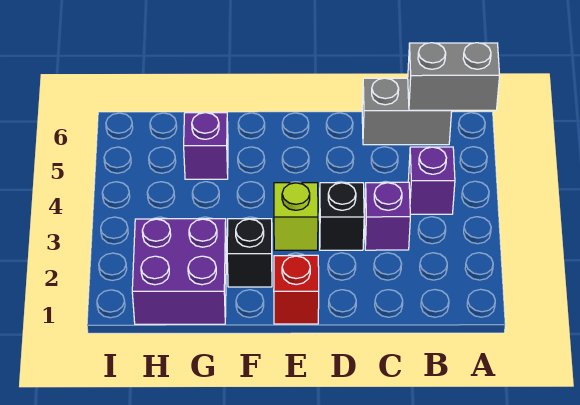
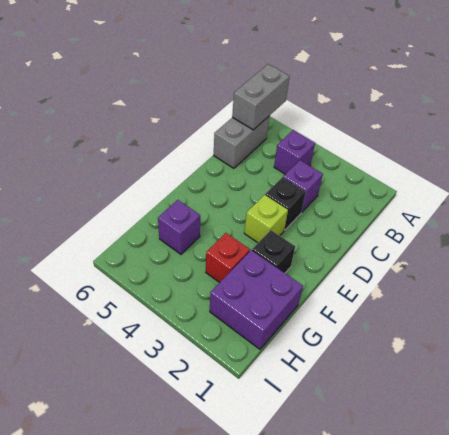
red brick E1 level 1 -> red brick G3 level 1

